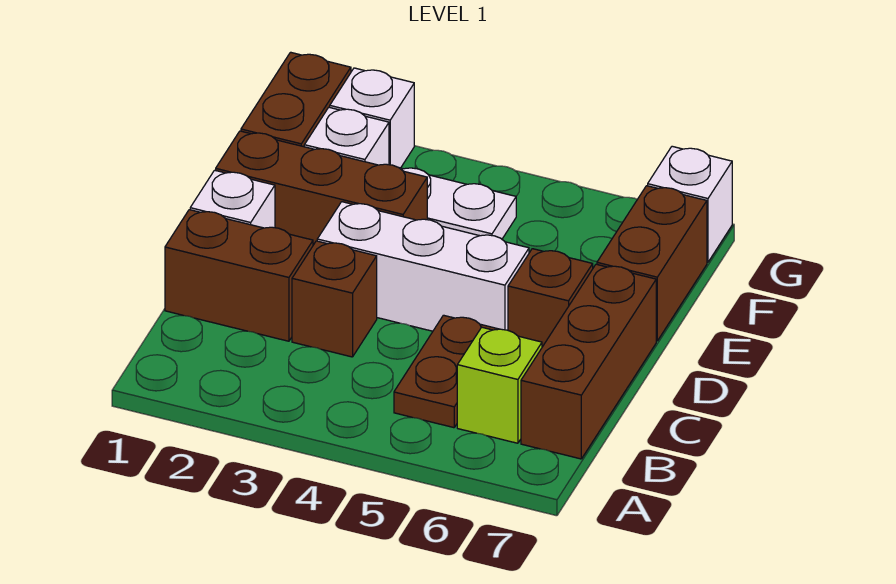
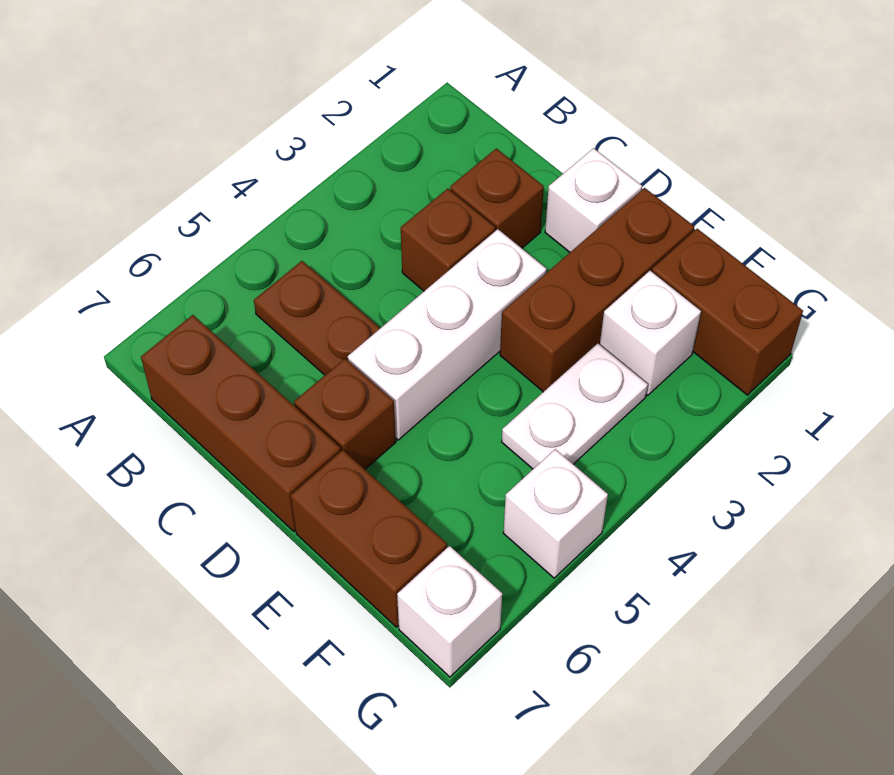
lime brick B6 level 1 -> none
brown brick C1:C2 level 1 -> brown brick C2 level 1
white brick G2 level 1 -> white brick G5 level 1

